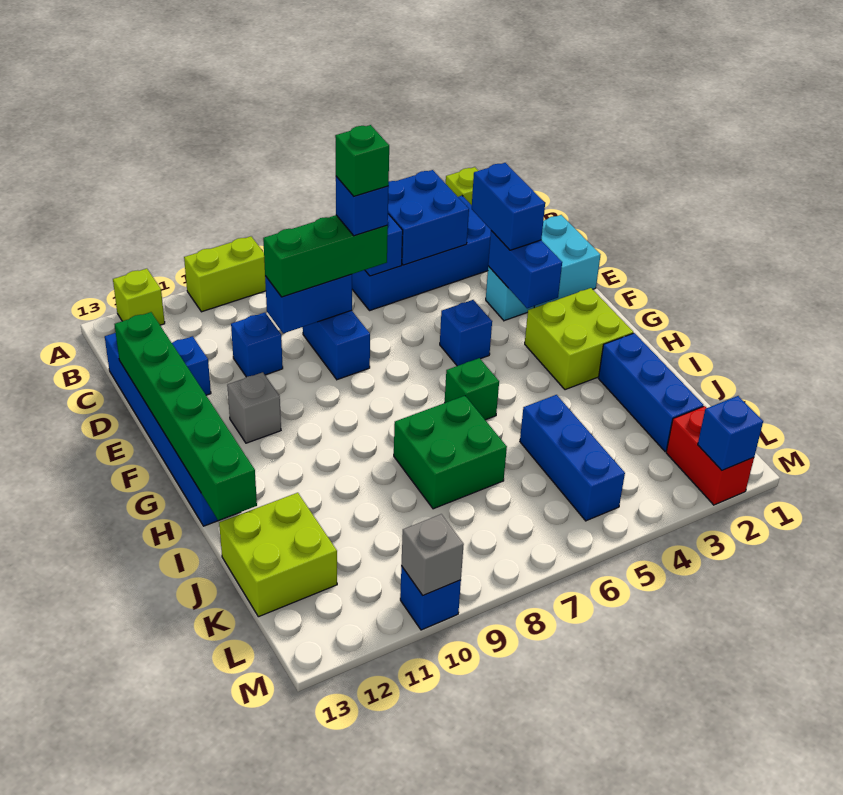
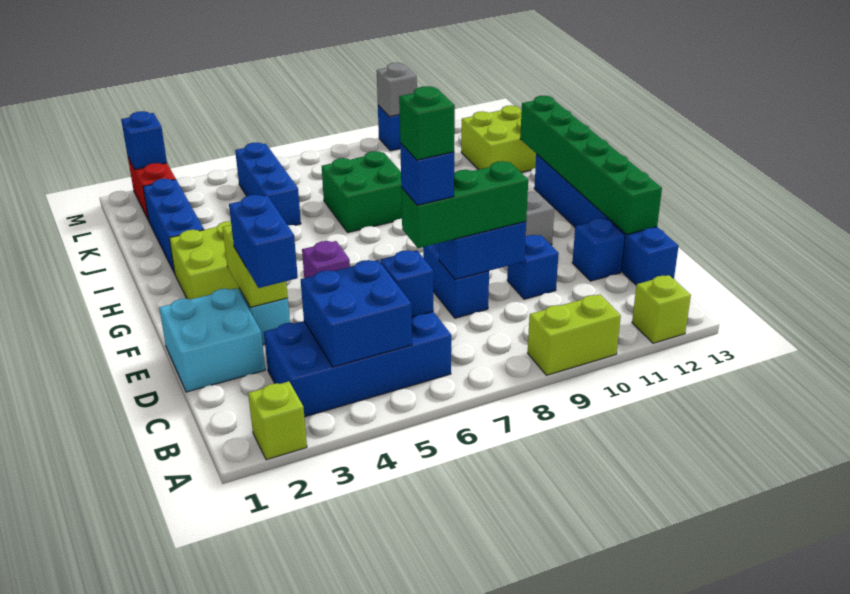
blue brick E3:F3 level 2 -> lime brick E3:F3 level 2
blue brick F5 level 1 -> purple brick F5 level 1
green brick H6 level 1 -> none

